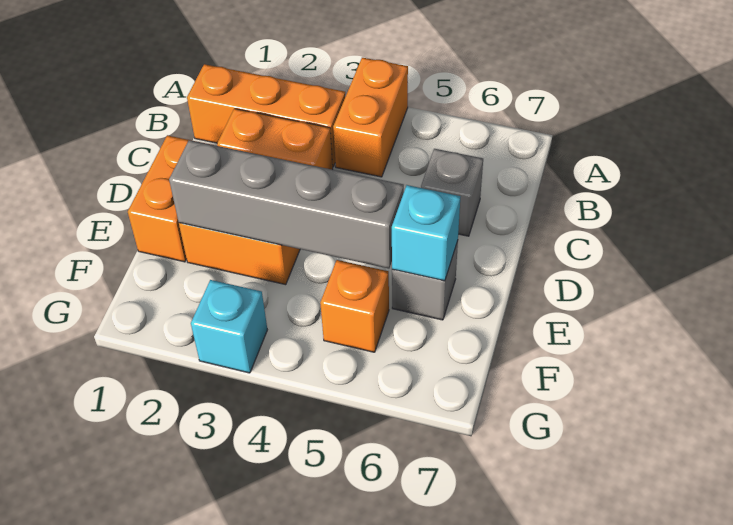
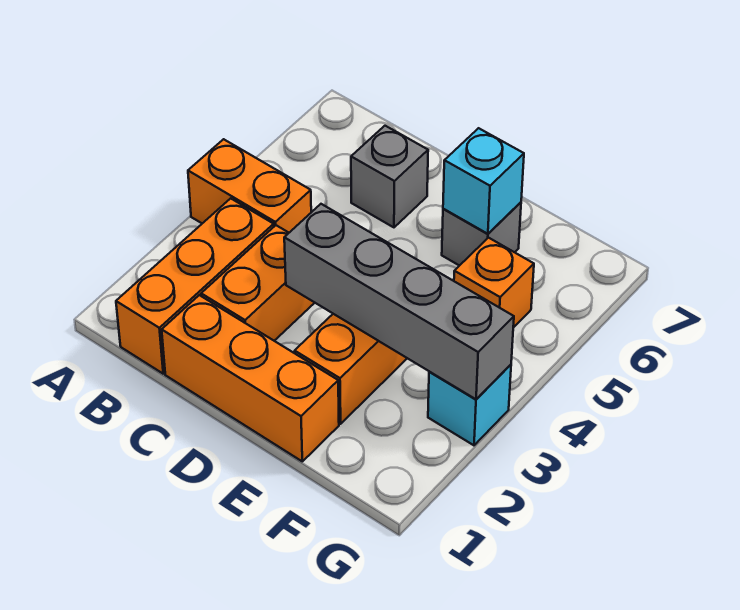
orange brick D1:E1 level 1 -> orange brick C1:E1 level 1
grey brick E2:E5 level 2 -> grey brick D3:G3 level 2

